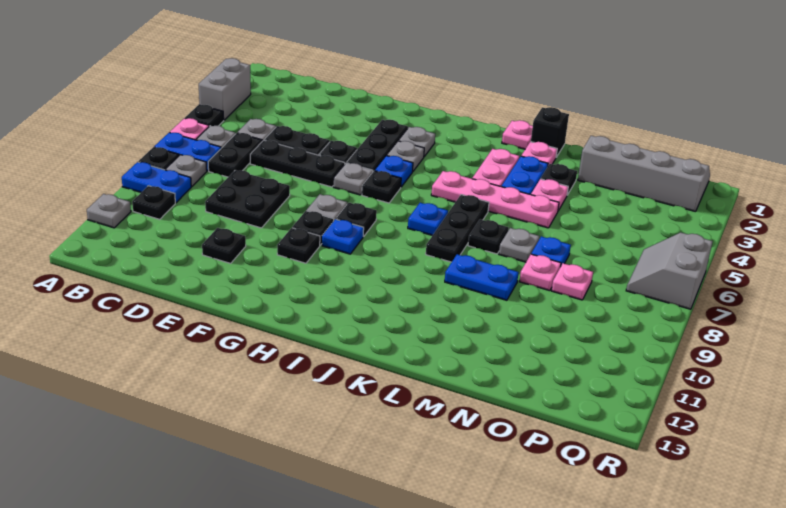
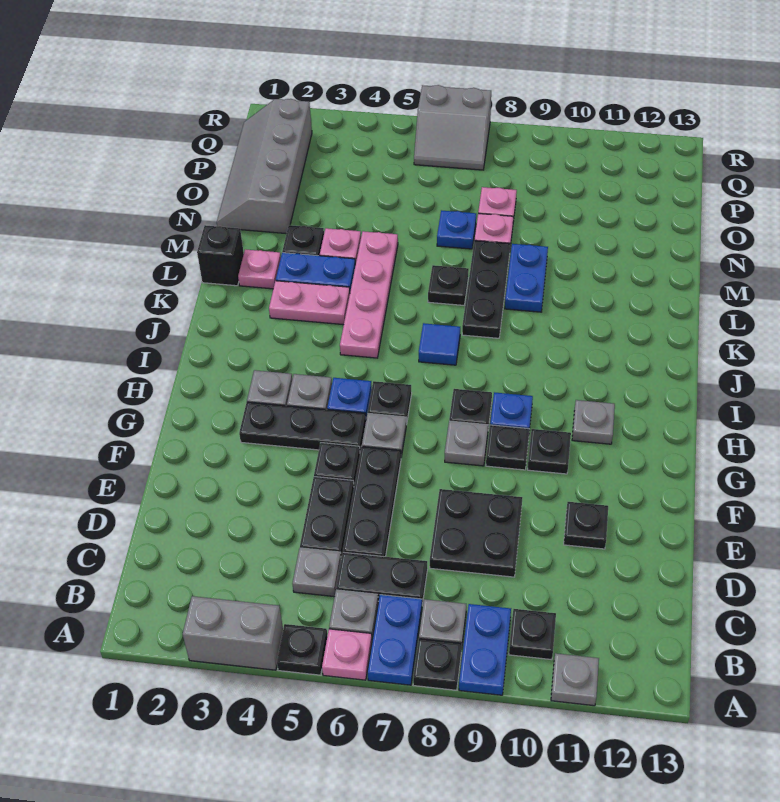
blue plate J7 level 1 -> blue tile J7 level 1
pink plate K1 level 1 -> none
black plate K6:K8 level 1 -> black plate K8:M8 level 1
grey plate M7 level 1 -> grey plate H11 level 1

